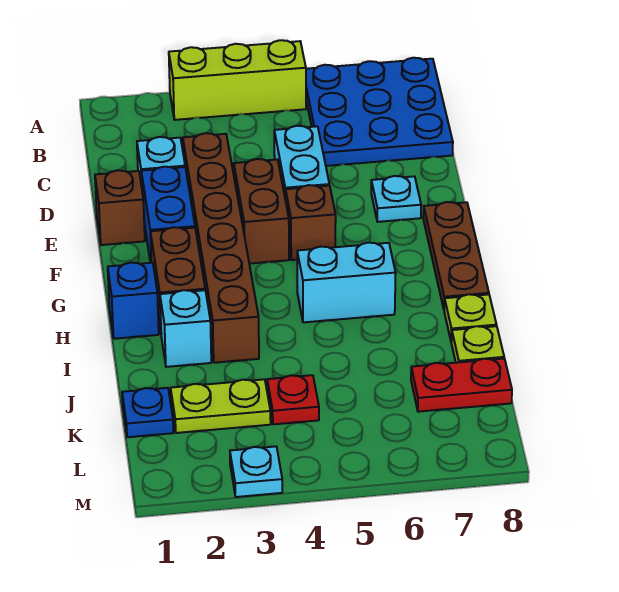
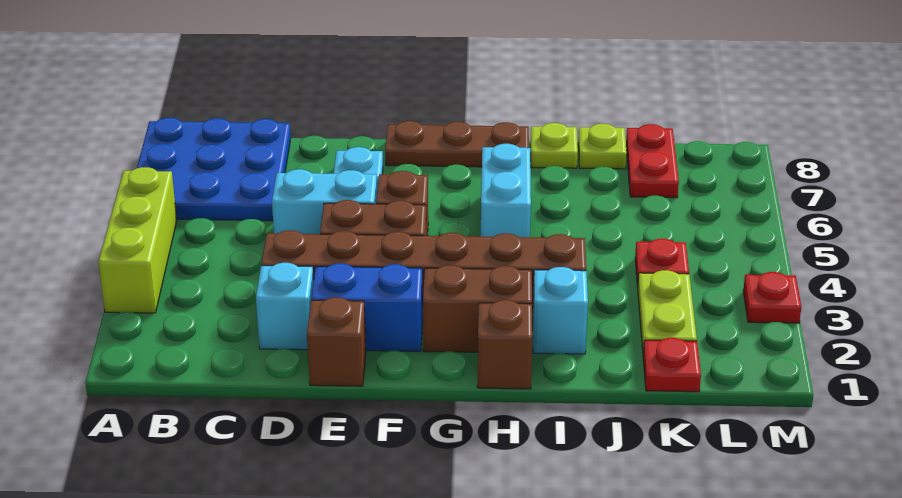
blue brick H1 level 1 -> brown brick H1 level 1
blue plate K1 level 1 -> red plate K1 level 1
cyan plate M3 level 1 -> red plate M3 level 1

